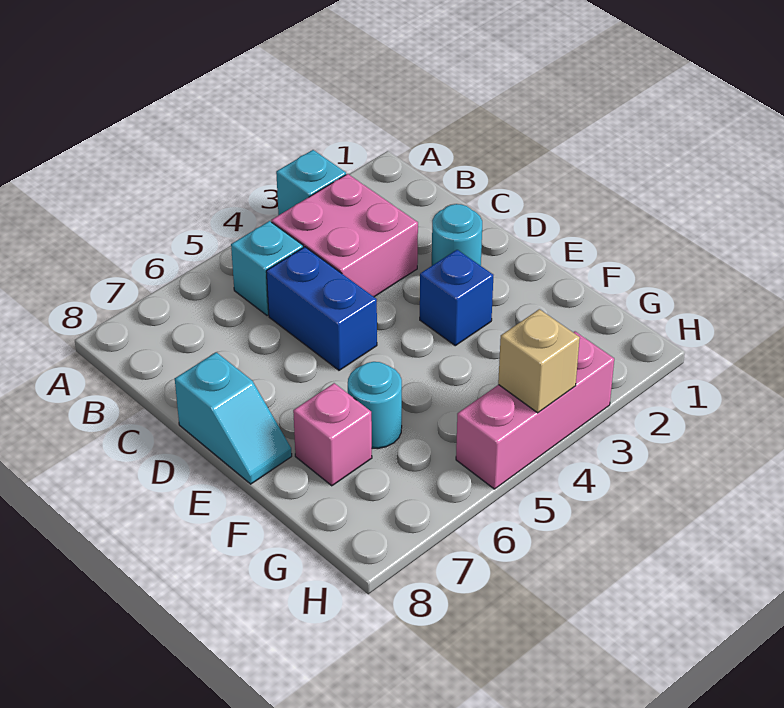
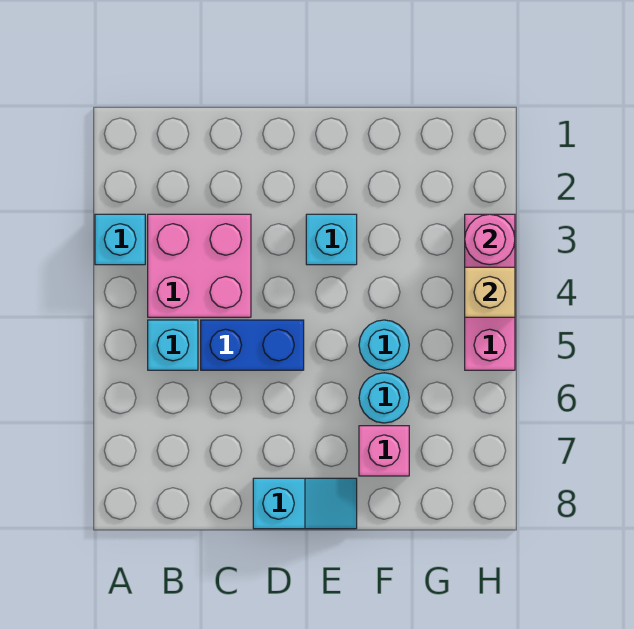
cyan round brick D2 level 1 -> cyan round brick F5 level 1
blue brick E3 level 1 -> cyan brick E3 level 1
none -> pink round brick H3 level 2

